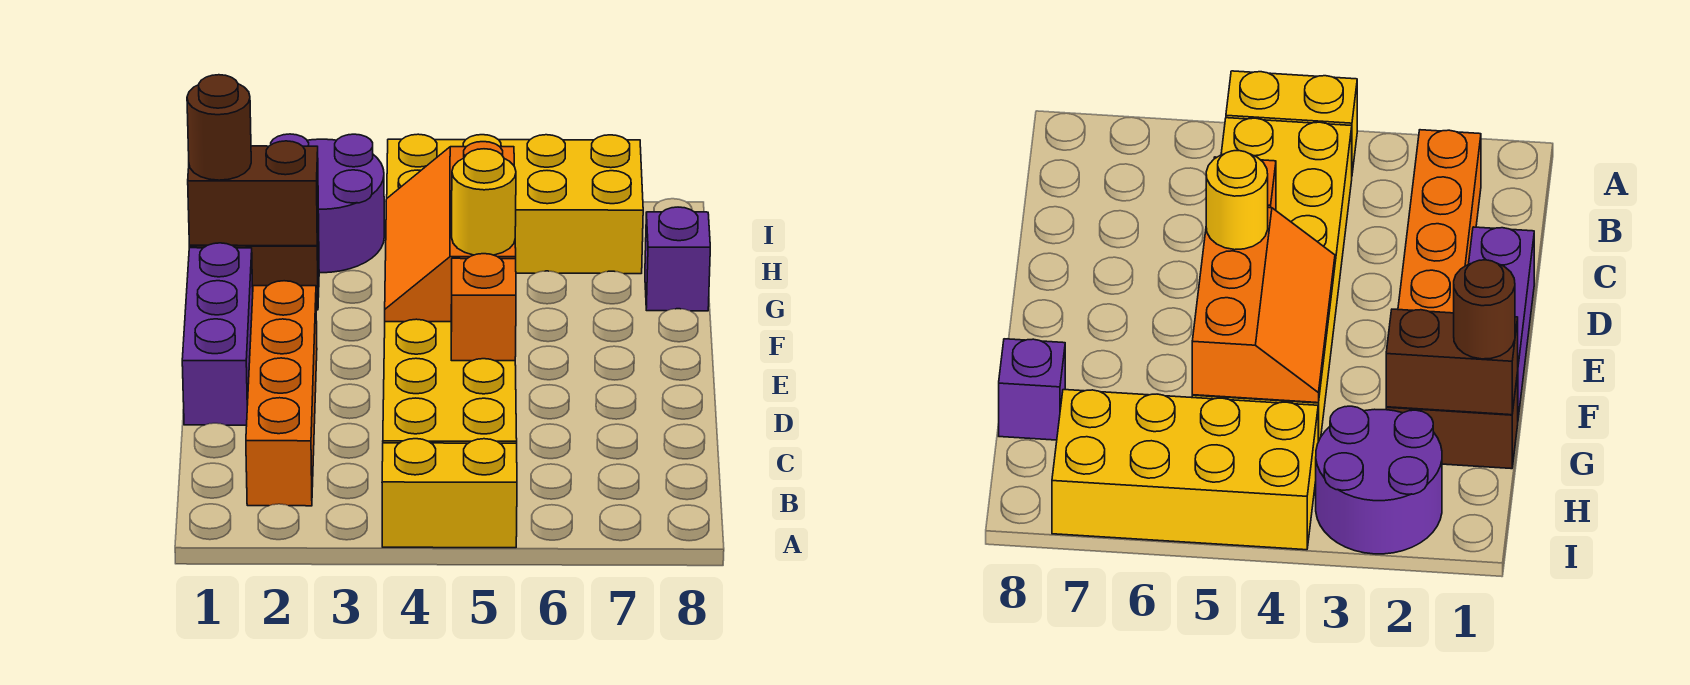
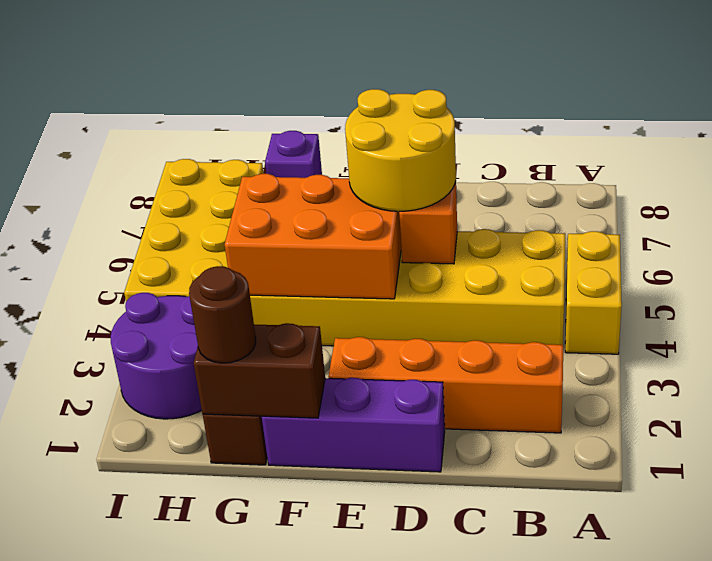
orange slope E4:G5 level 2 top 5 -> orange brick E4:G5 level 2
yellow round brick E5 level 3 -> yellow round brick D5:E6 level 3
brown brick G1:G2 level 2 -> brown brick F1:G1 level 2

